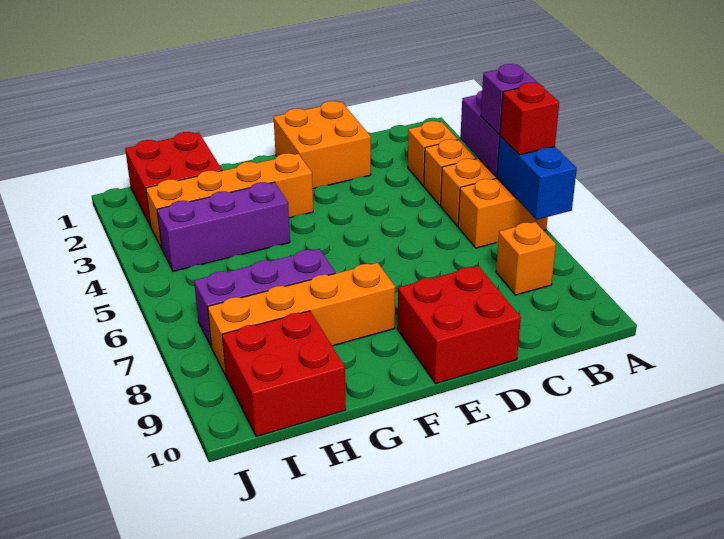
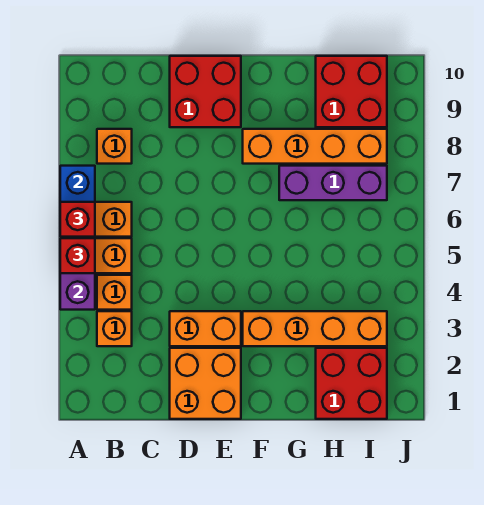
purple brick A5 level 3 -> red brick A5 level 3
none -> orange brick D3:E3 level 1
purple brick G4:I4 level 1 -> none

